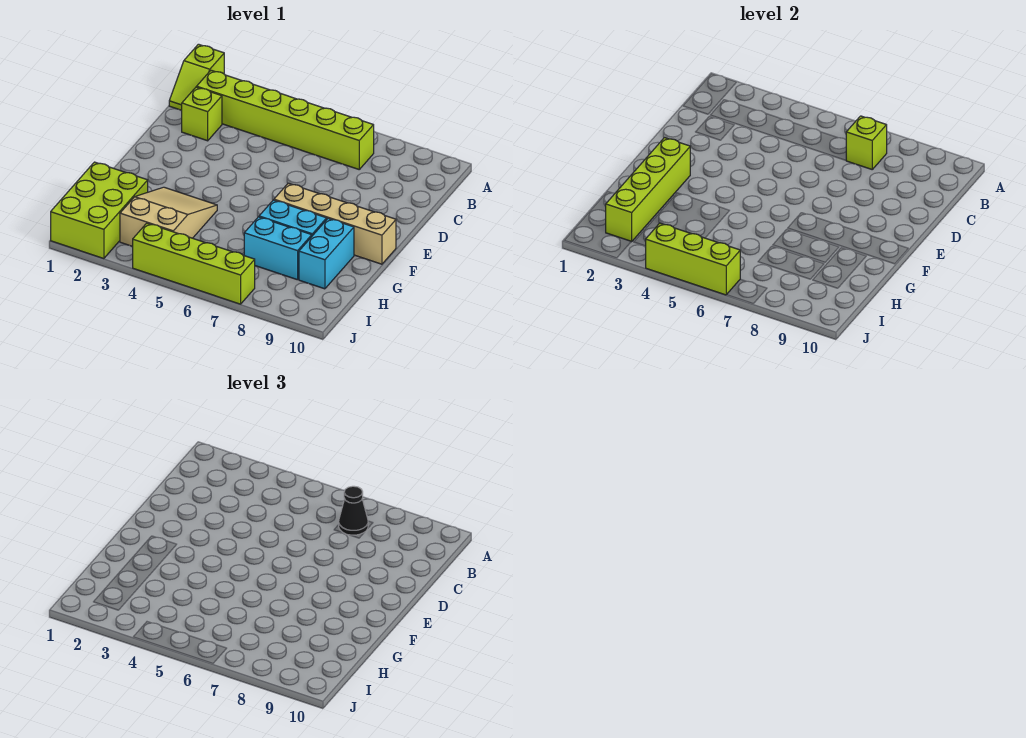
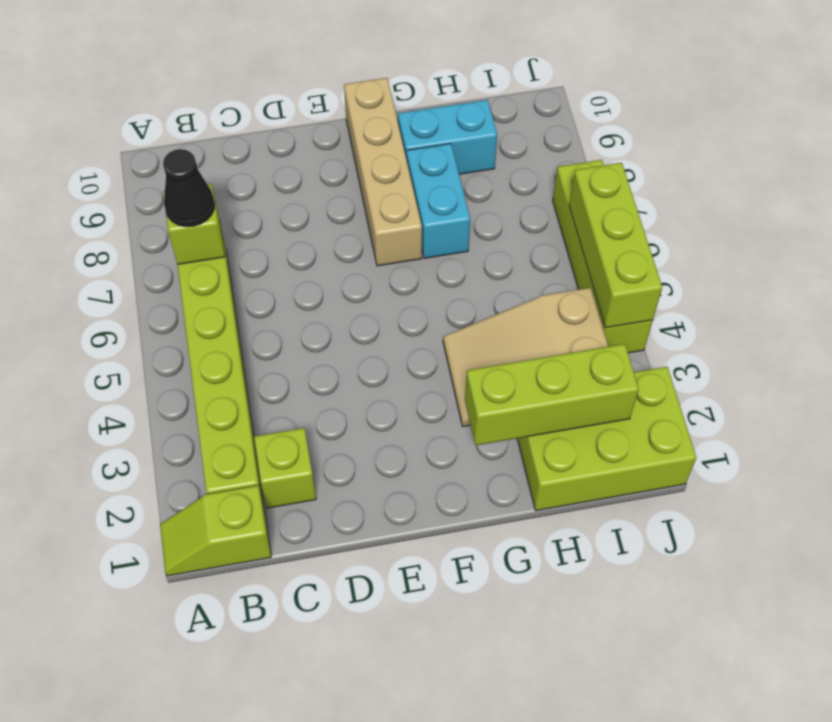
lime slope A1:B1 level 1 top A -> lime slope A1:B1 level 1 top B
lime brick F2:I2 level 2 -> lime brick G2:I2 level 2
cyan brick H7:H8 level 1 -> none

